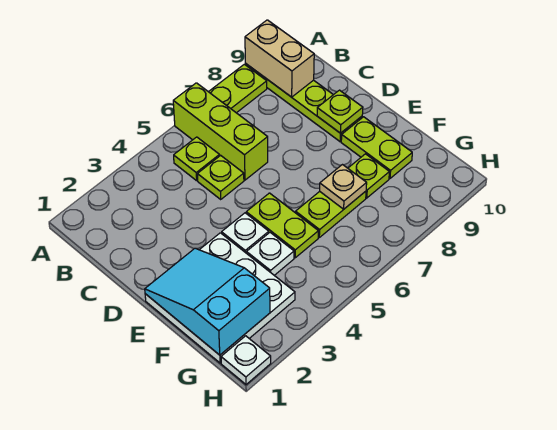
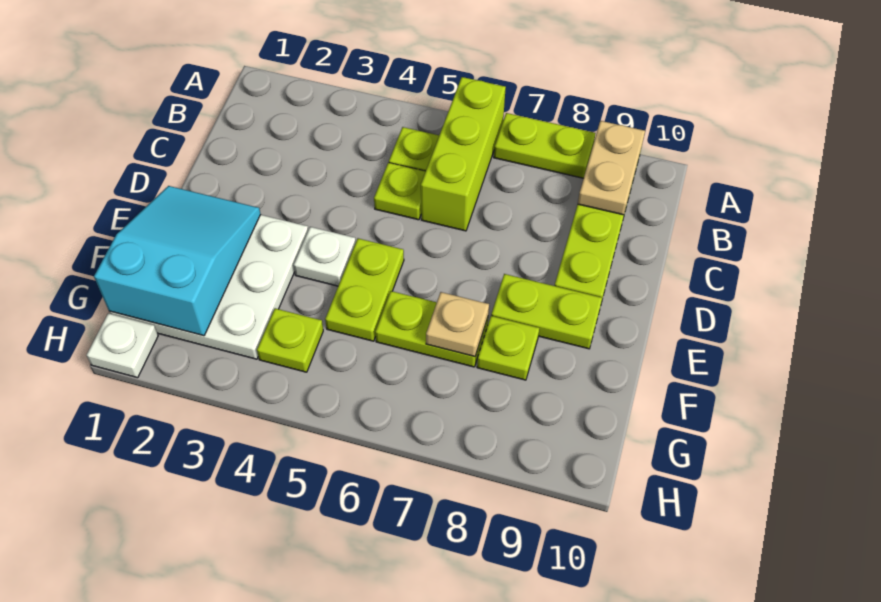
tan brick A9:B9 level 2 -> tan plate A9:B9 level 2
lime plate D9 level 2 -> lime plate G4 level 1
lime plate E9:F9 level 1 -> lime plate E8:E9 level 1
white plate F4 level 1 -> none

